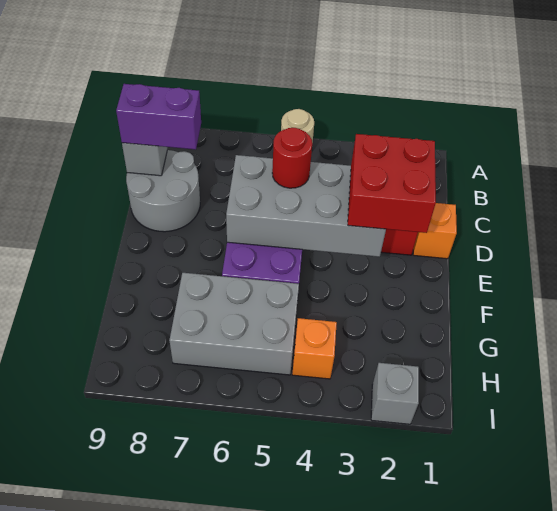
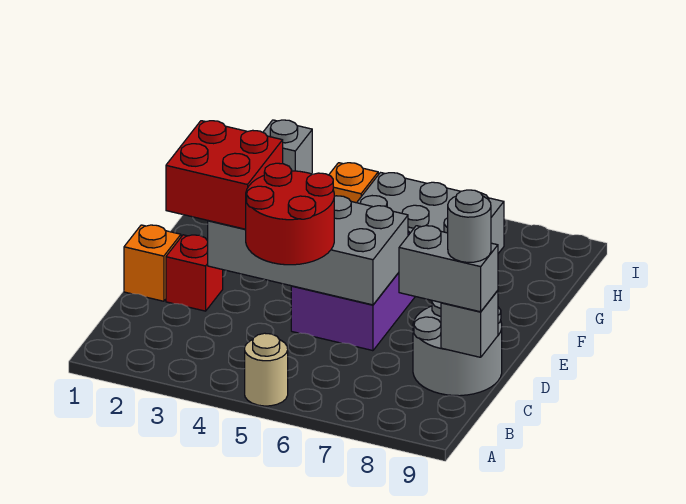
purple brick C8:C9 level 3 -> grey brick C8:C9 level 3
none -> grey round brick C9 level 4
red round brick D5 level 3 -> red round brick C4:D5 level 3

